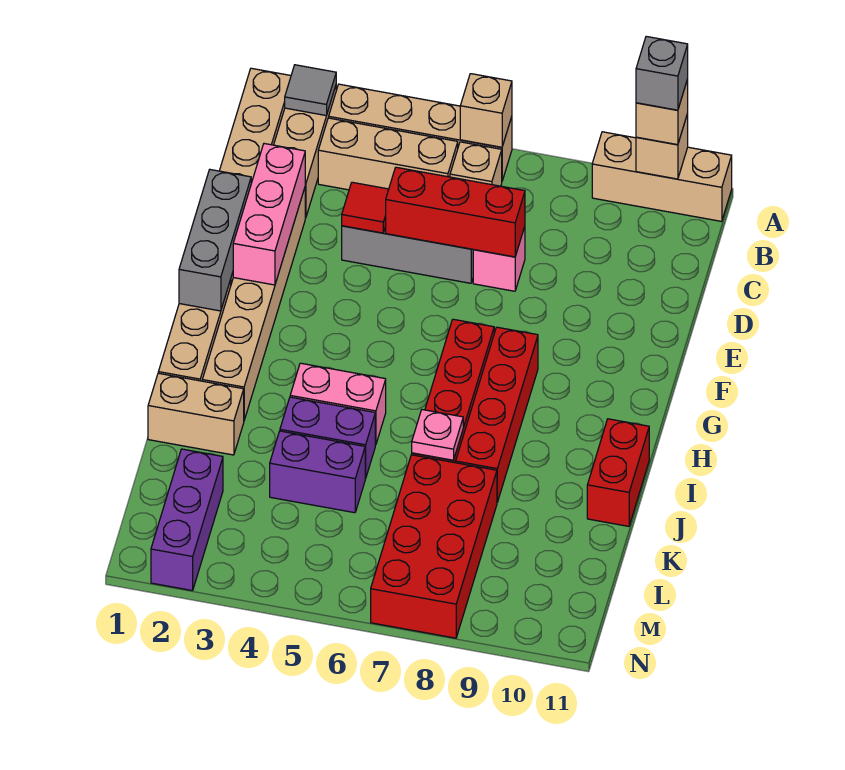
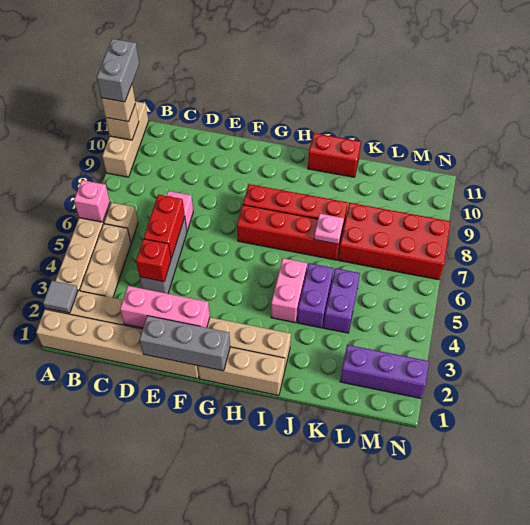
tan brick A6 level 2 -> pink brick A6 level 2
grey brick A10 level 4 -> grey brick A10:A11 level 4
red tile D4 level 2 -> red brick D4 level 2
red brick D5:D7 level 2 -> red brick D5:D6 level 2
tan brick J1:J2 level 1 -> none

